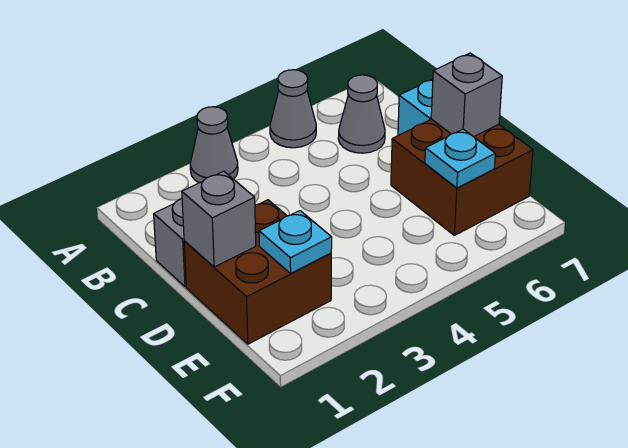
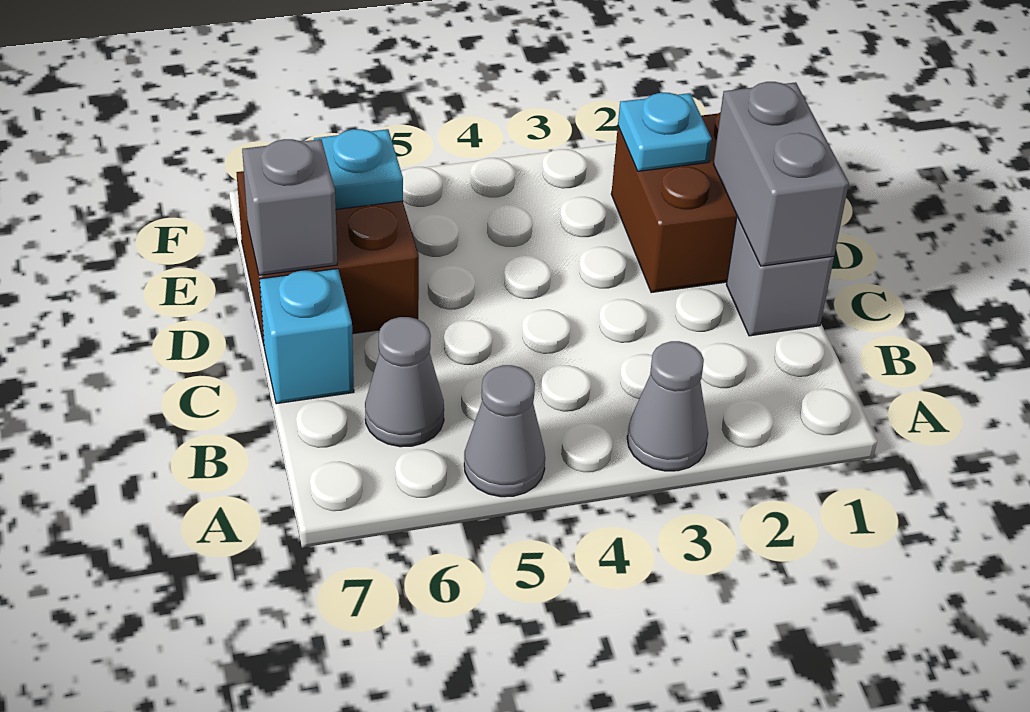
grey brick D1 level 2 -> grey brick C1:D1 level 2

